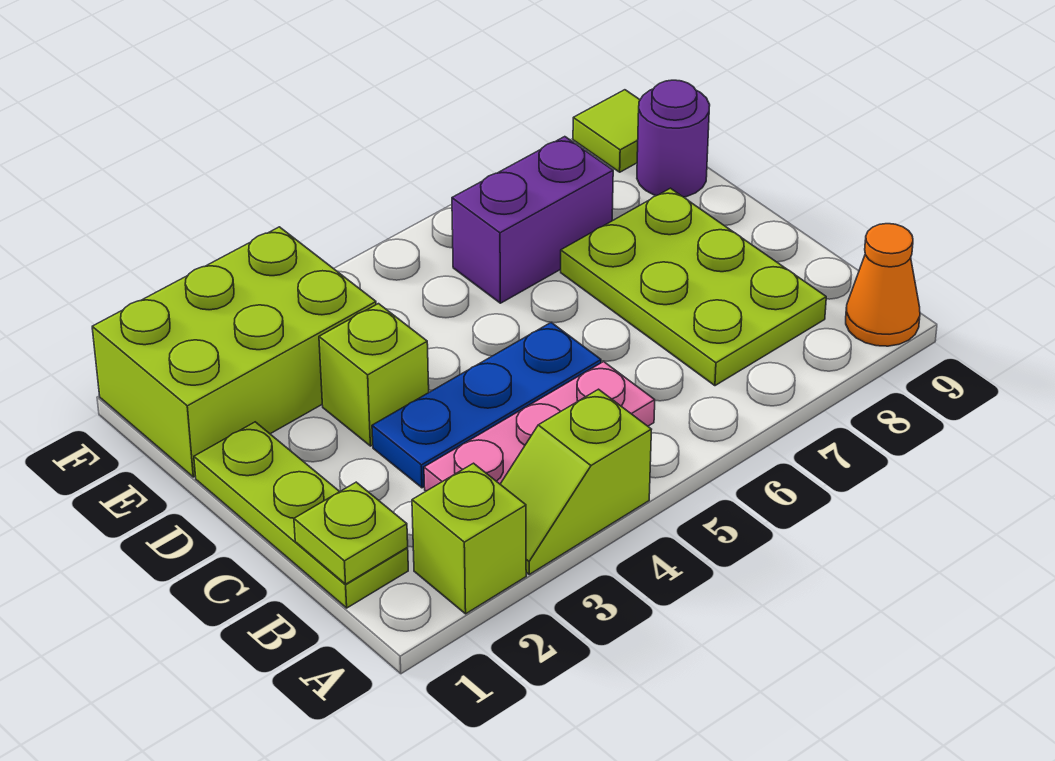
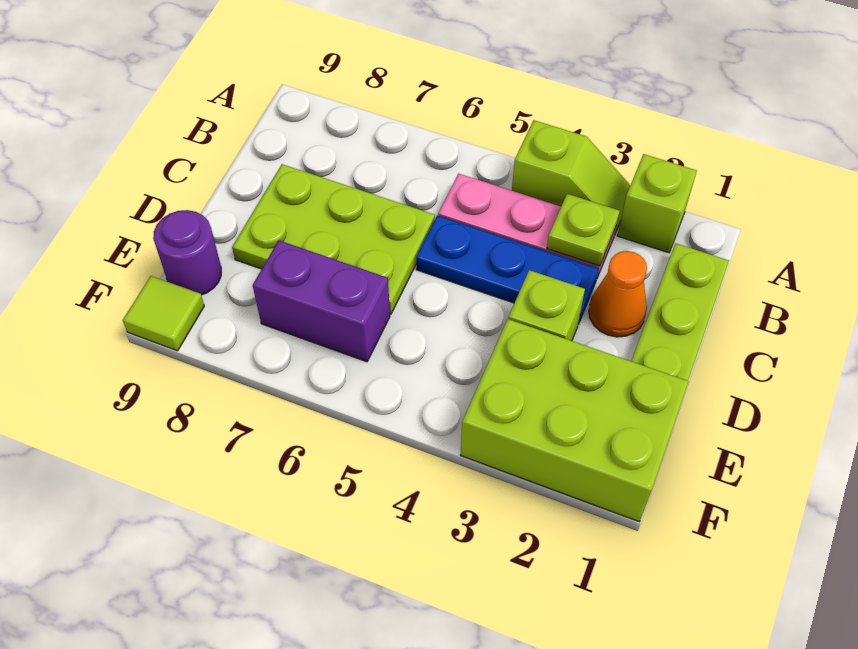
orange cone A9 level 1 -> orange cone C2 level 1
lime plate B1 level 2 -> lime plate B3 level 2
lime plate B7:D8 level 1 -> lime plate C6:D8 level 1

